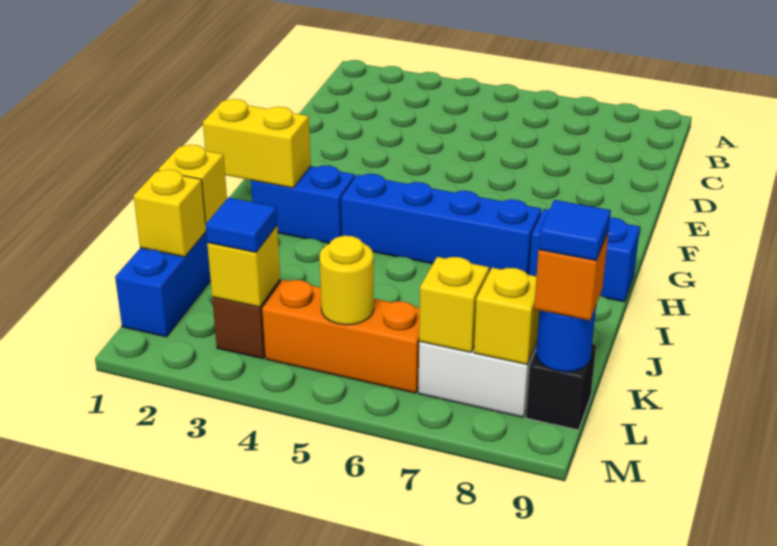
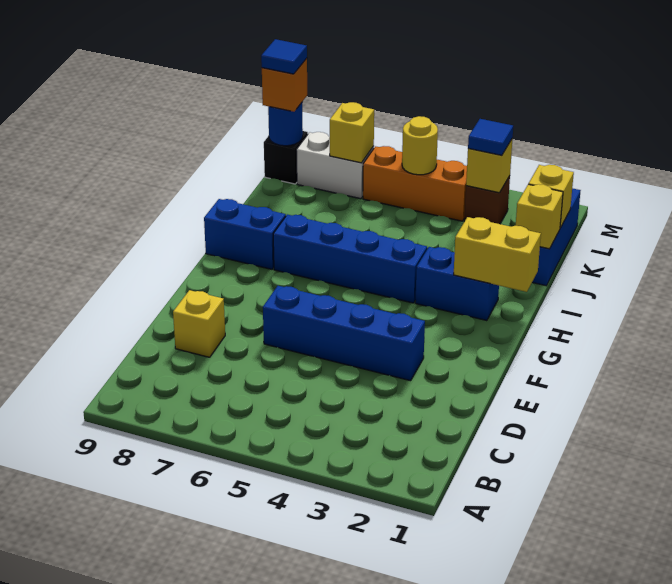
none -> blue brick E3:E6 level 1
yellow brick L8 level 2 -> yellow brick D8 level 1

